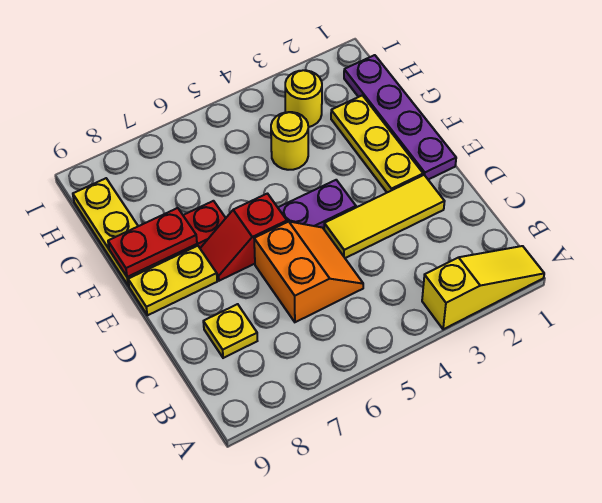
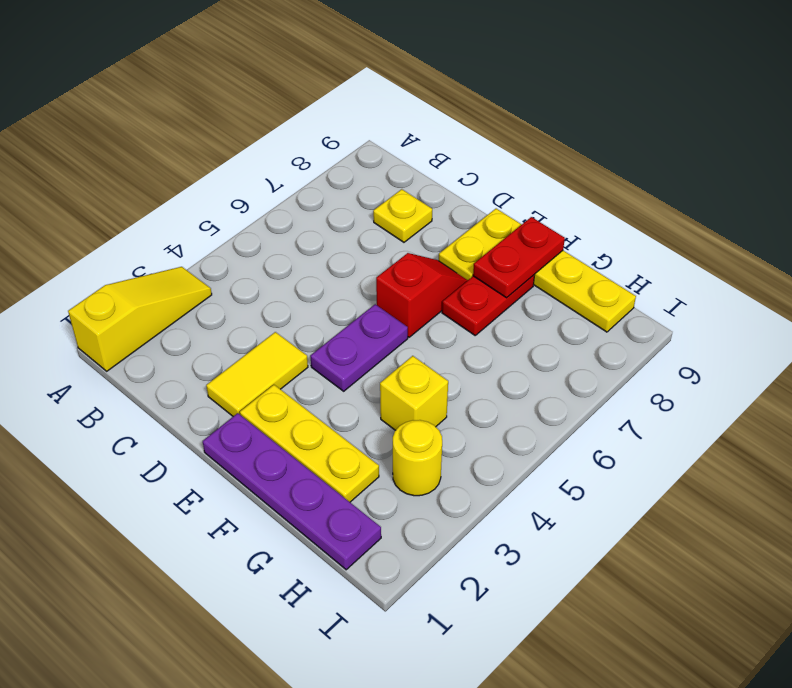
yellow slope A1:A3 level 1 top 3 -> yellow slope A1:A3 level 1 top 1
orange slope C5:D6 level 1 top 6 -> none
yellow tile D2:D4 level 1 -> yellow tile D2:D3 level 1
yellow round brick G4 level 1 -> yellow brick G4 level 1

